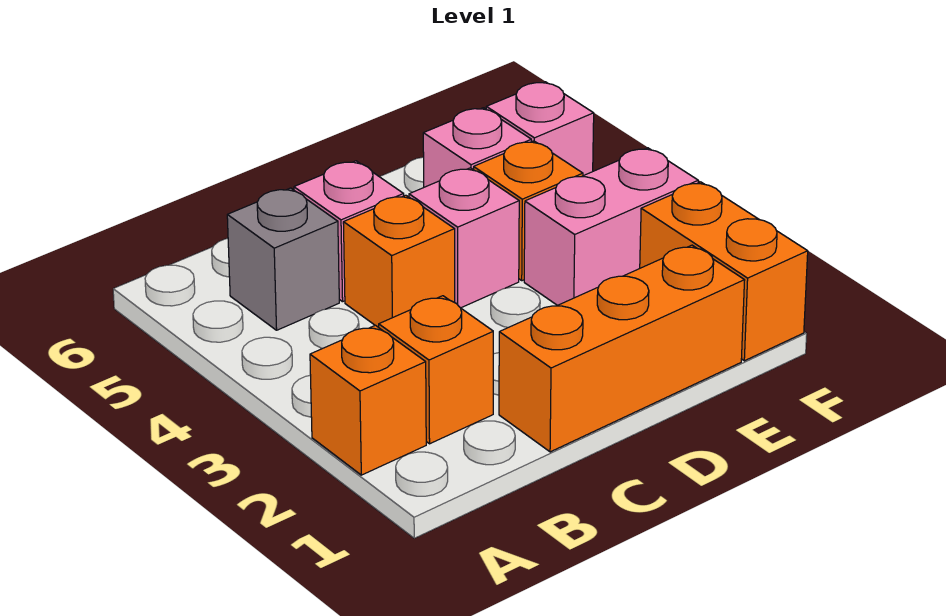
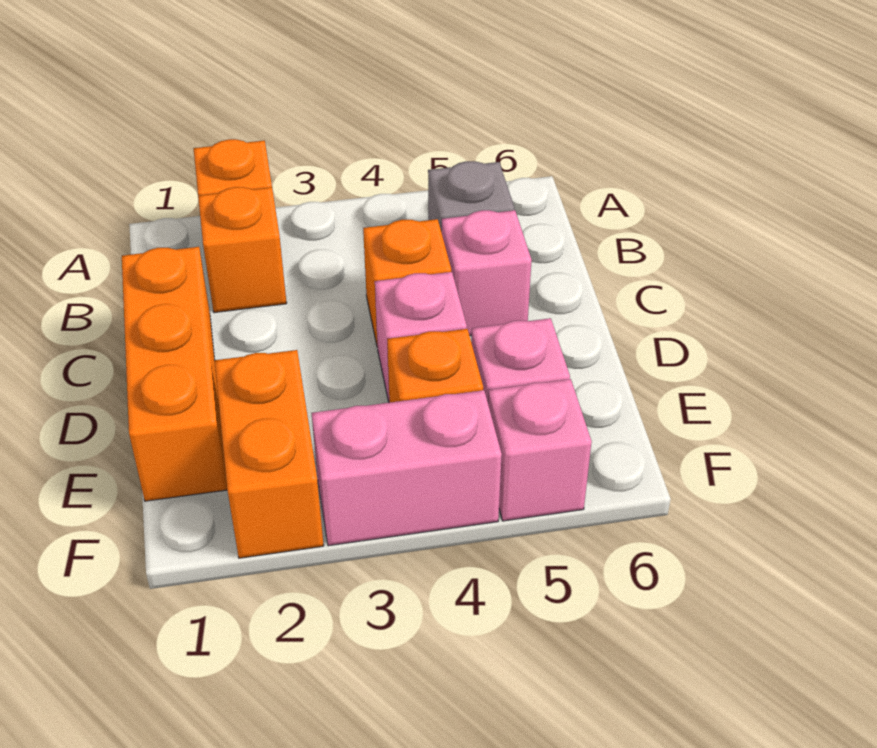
pink brick E3:F3 level 1 -> pink brick F3:F4 level 1
orange brick F1:F2 level 1 -> orange brick E2:F2 level 1

